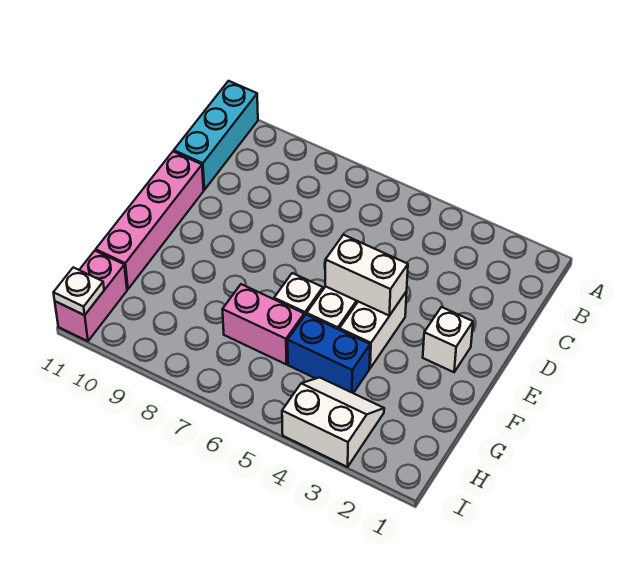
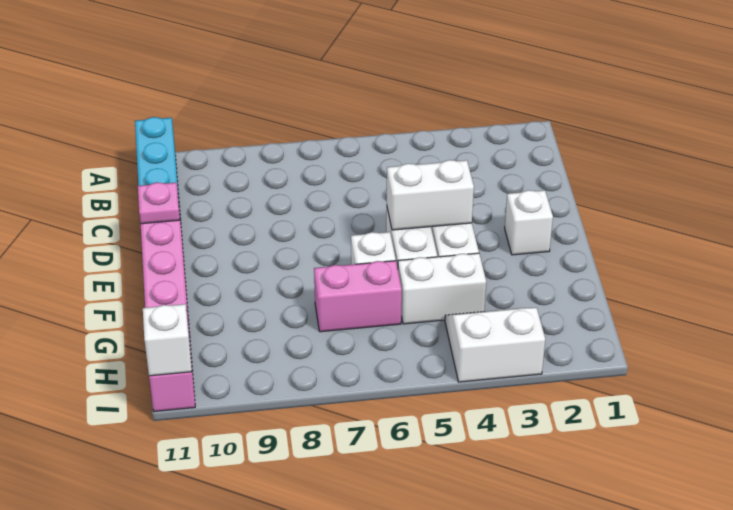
none -> pink plate D11 level 2
blue brick G4:G5 level 1 -> white brick G4:G5 level 1
white plate I11 level 2 -> white brick I11 level 2

